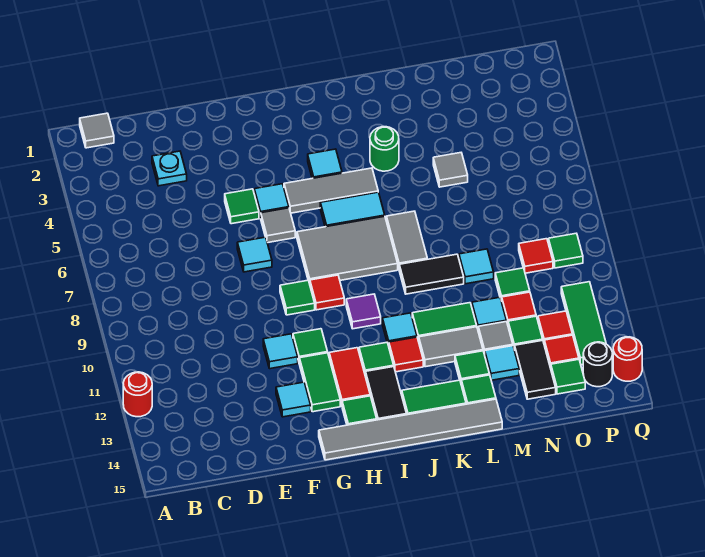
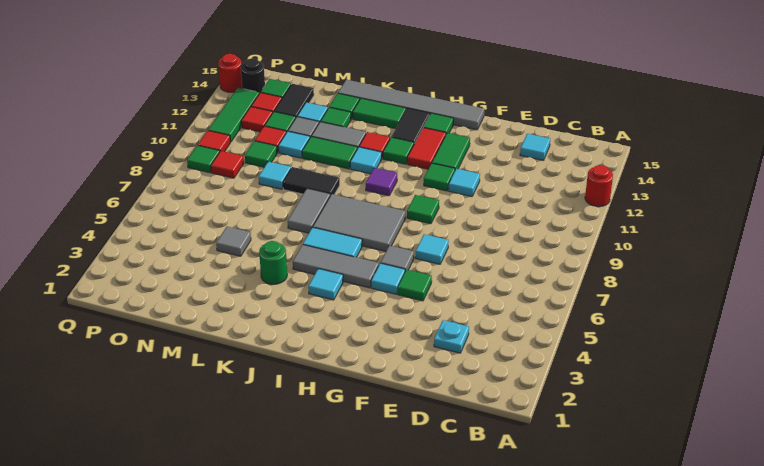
grey tile B1 level 1 -> none
cyan tile F13 level 1 -> cyan tile D14 level 1
red tile H9 level 1 -> red tile P10 level 1

